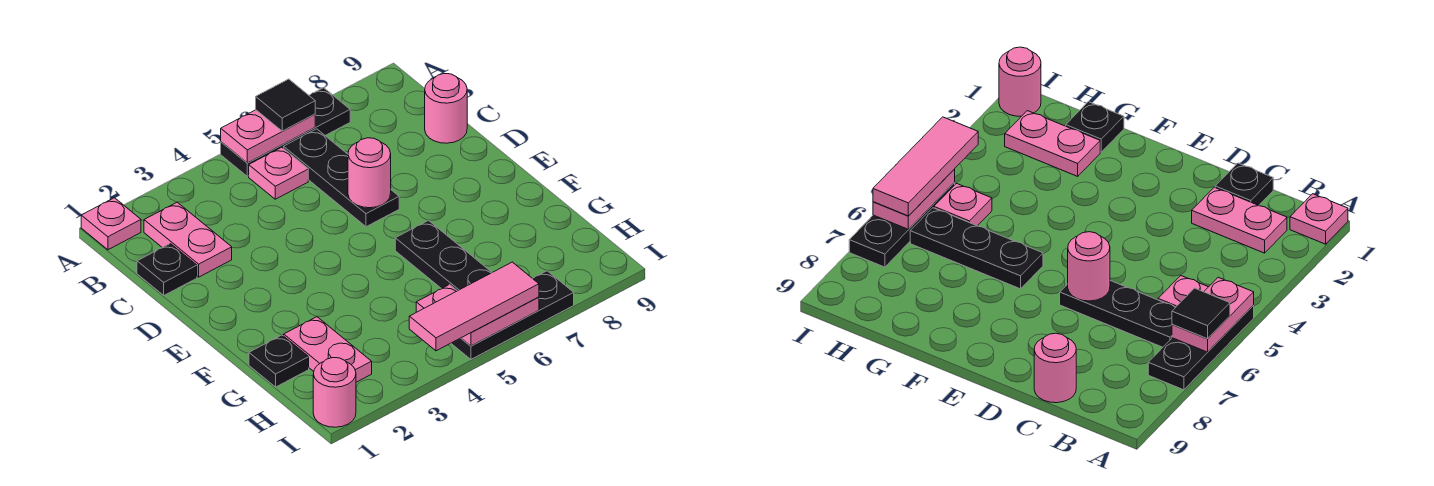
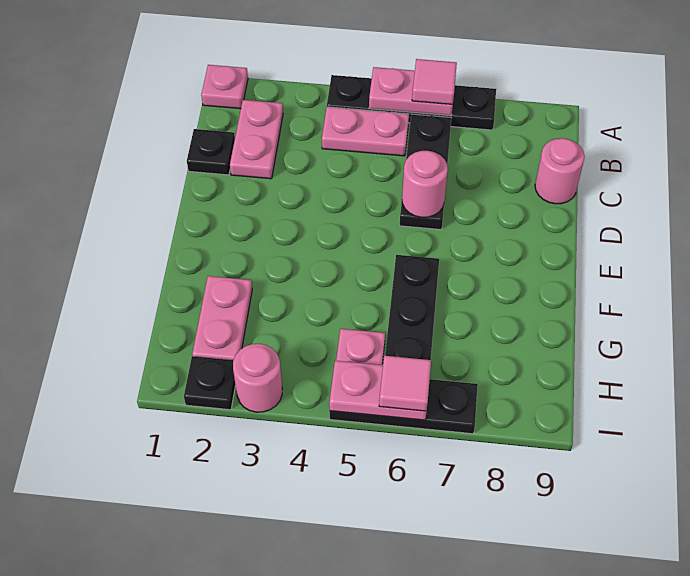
black plate A5:A7 level 1 -> black plate A4:A7 level 1
black tile A6 level 3 -> pink tile A6 level 3
pink plate B5 level 1 -> pink plate B4:B5 level 1
black plate G1 level 1 -> black plate I2 level 1
pink round brick I1 level 1 -> pink round brick I3 level 1
pink tile I4:I6 level 3 -> pink tile I6 level 3

